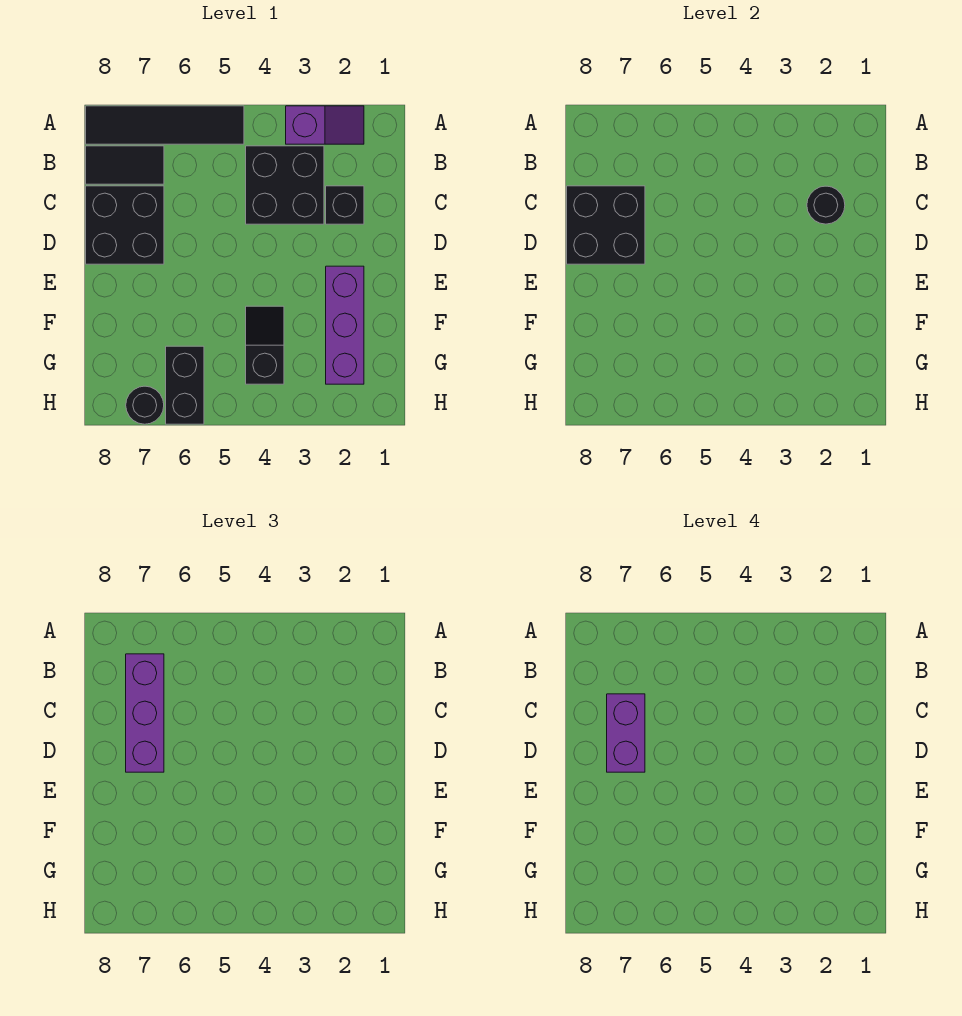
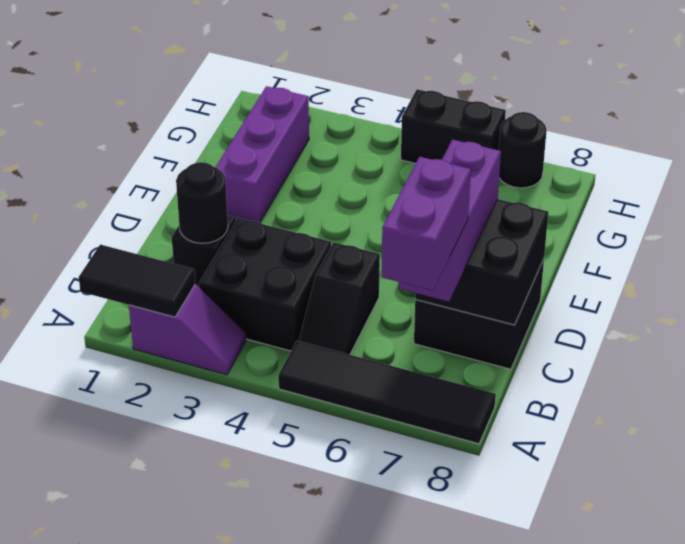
purple slope A2:A3 level 1 top 3 -> purple slope A2:A3 level 1 top 2
black tile B7:B8 level 1 -> black tile A1:A2 level 2
purple brick C7:D7 level 4 -> purple brick A7:B7 level 4
black slope F4:G4 level 1 top G -> black slope B5:C5 level 1 top C
black brick G6:H6 level 1 -> black brick H5:H6 level 1

